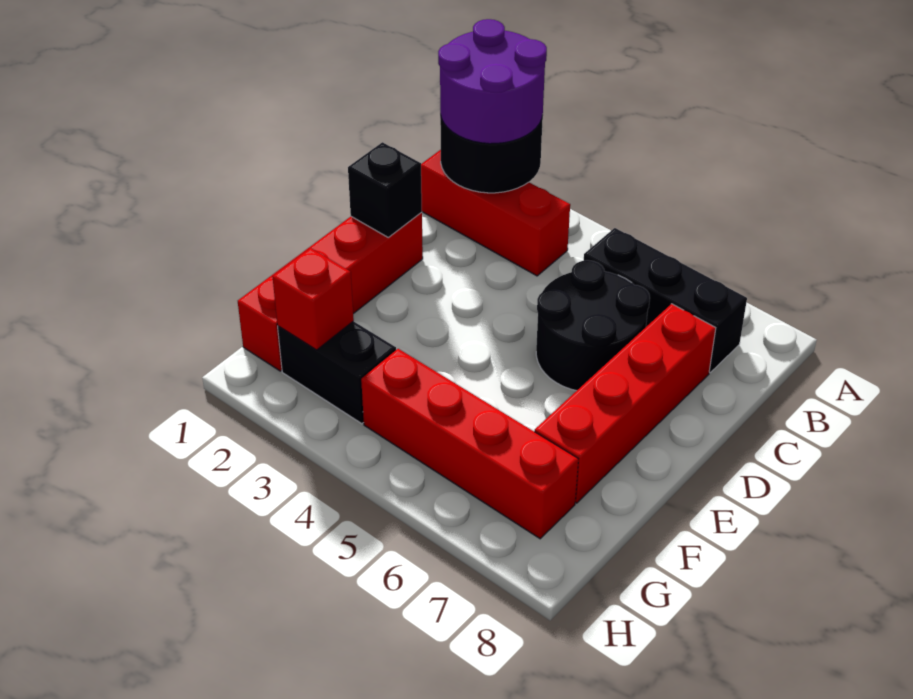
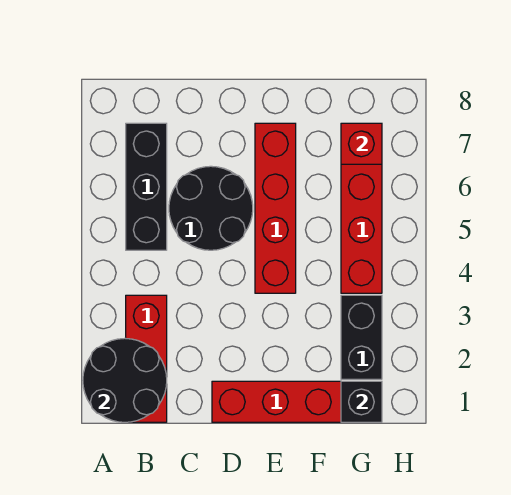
purple round brick A1:B2 level 3 -> none
red brick C7:F7 level 1 -> red brick E4:E7 level 1
black brick D1 level 2 -> black brick G1 level 2
red brick G2 level 2 -> red brick G7 level 2

